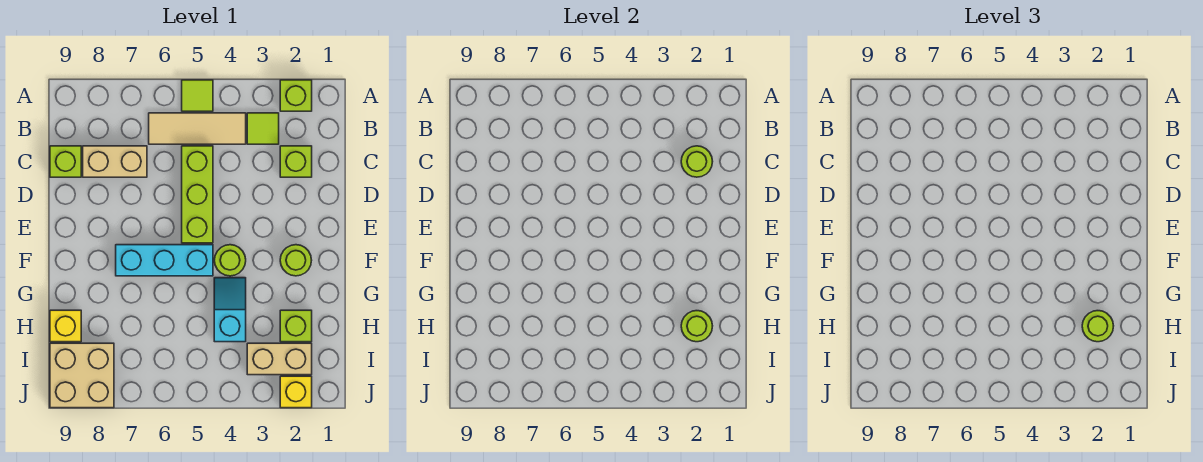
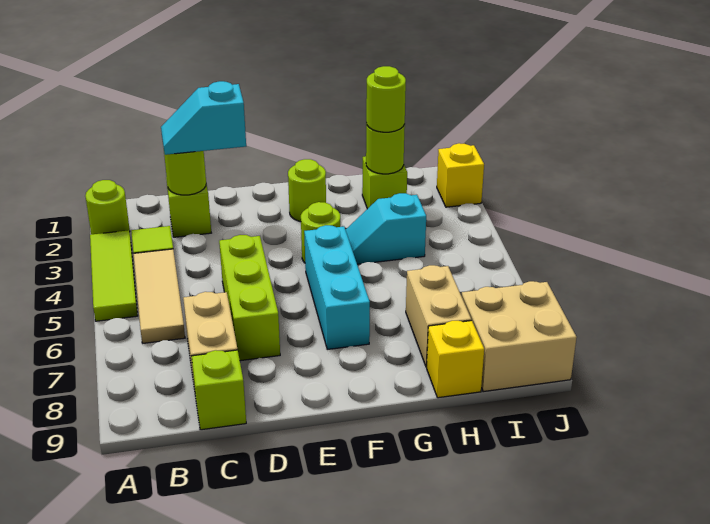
lime brick A2 level 1 -> lime round brick A2 level 1
lime tile A5 level 1 -> lime tile A3:A5 level 1
none -> cyan slope C2:D2 level 3 top D
lime brick C5:E5 level 1 -> lime brick D5:D7 level 1
tan brick I2:I3 level 1 -> tan brick H7:H8 level 1

